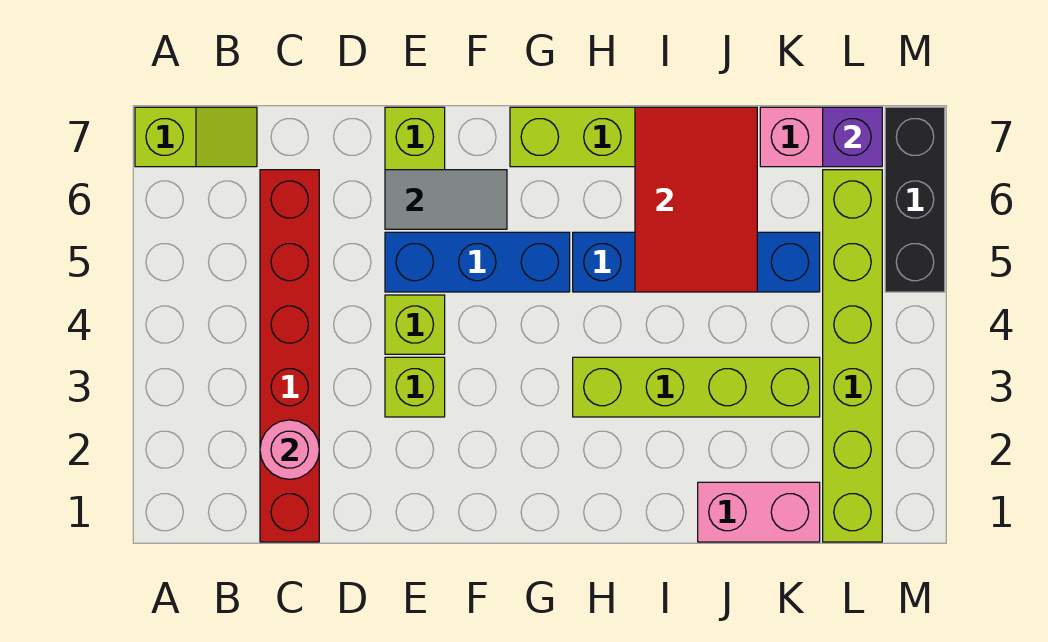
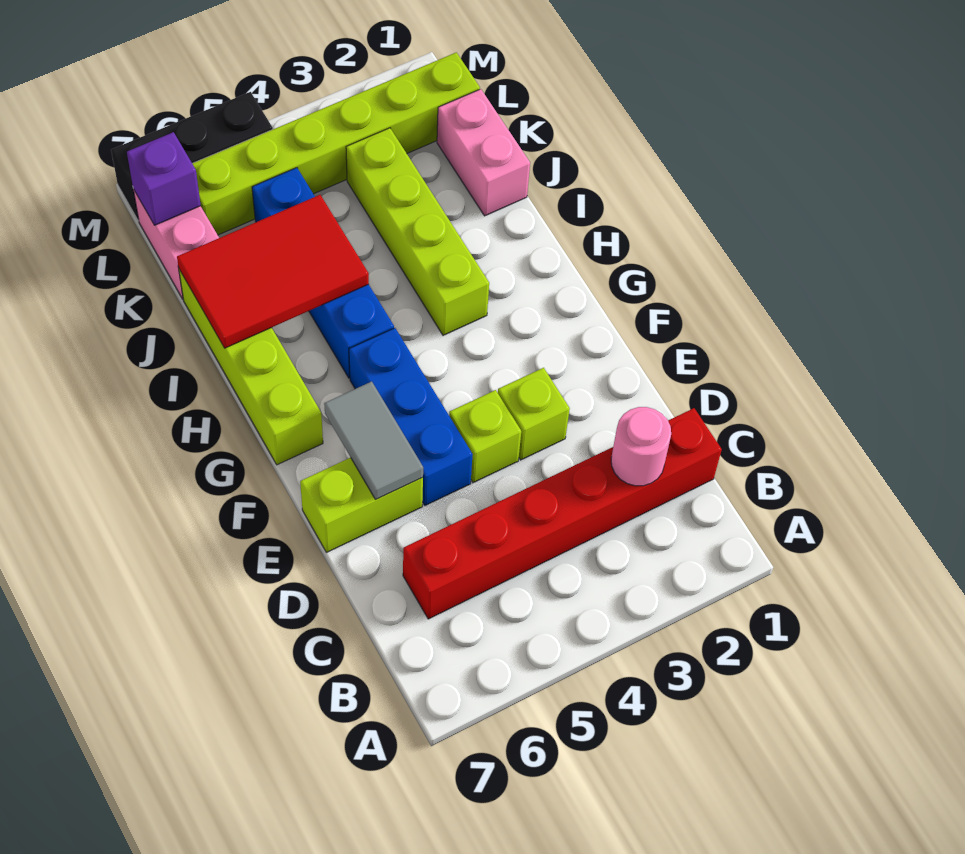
lime slope A7:B7 level 1 top A -> none

